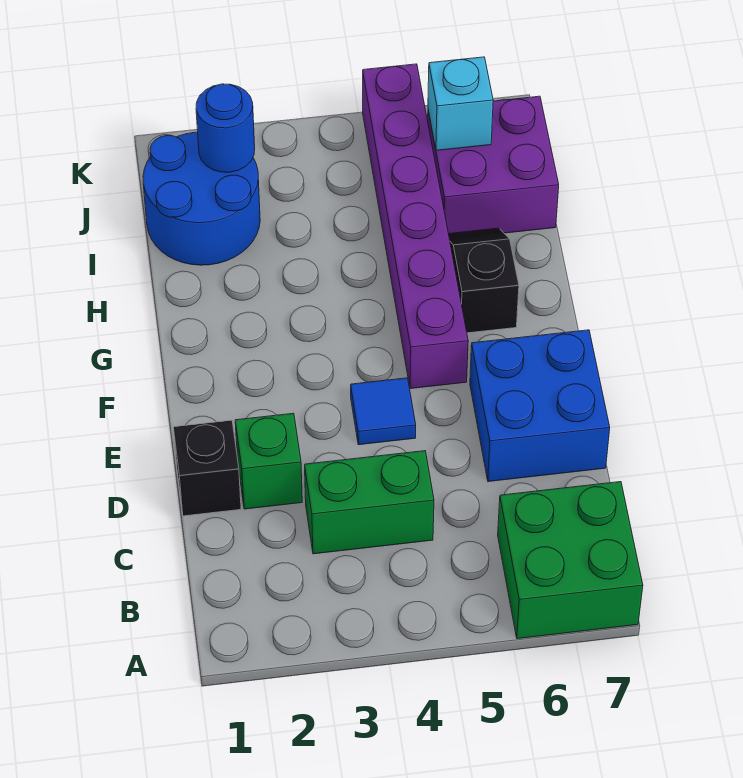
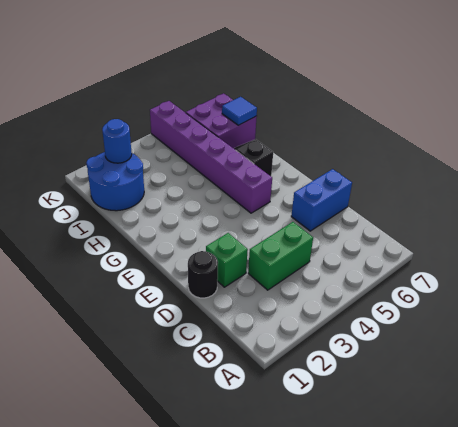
green brick A6:B7 level 1 -> none
black brick D1 level 1 -> black round brick D1 level 1
blue brick D6:E7 level 1 -> blue brick D6:D7 level 1
blue tile E4 level 1 -> blue tile I7 level 2
cyan brick J6 level 2 -> none

